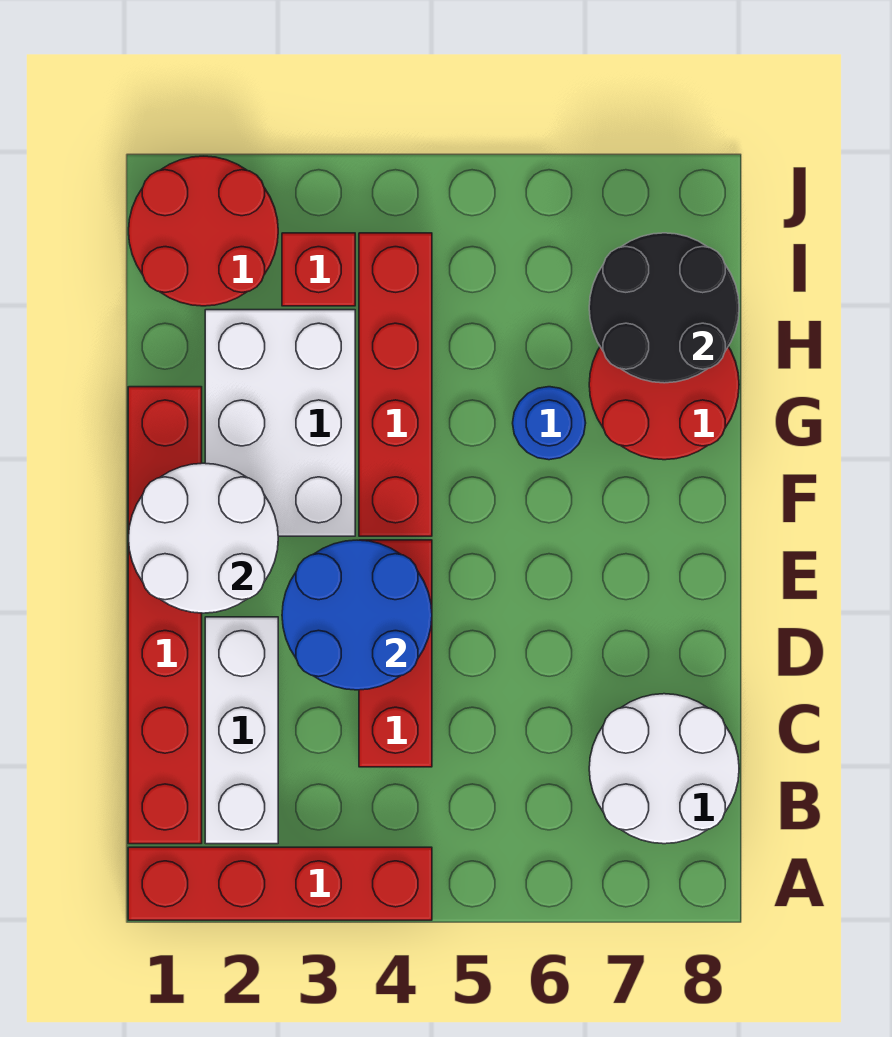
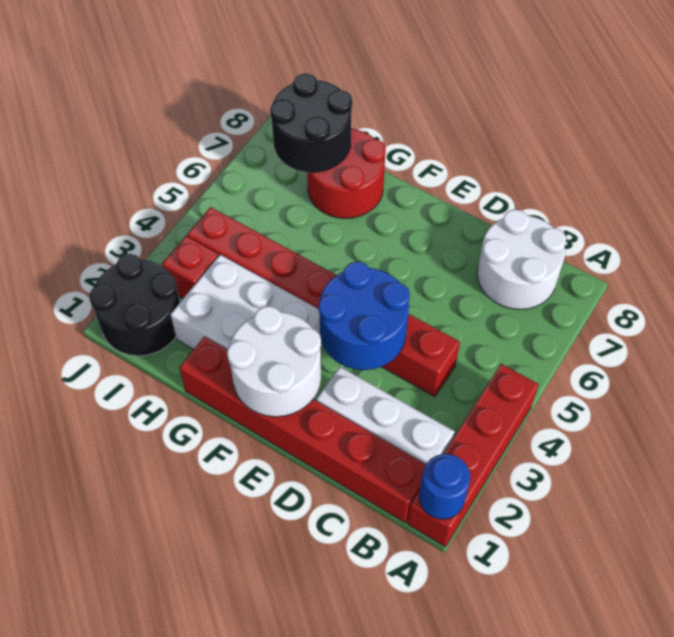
blue round brick G6 level 1 -> blue round brick A1 level 2
red round brick I1:J2 level 1 -> black round brick I1:J2 level 1

